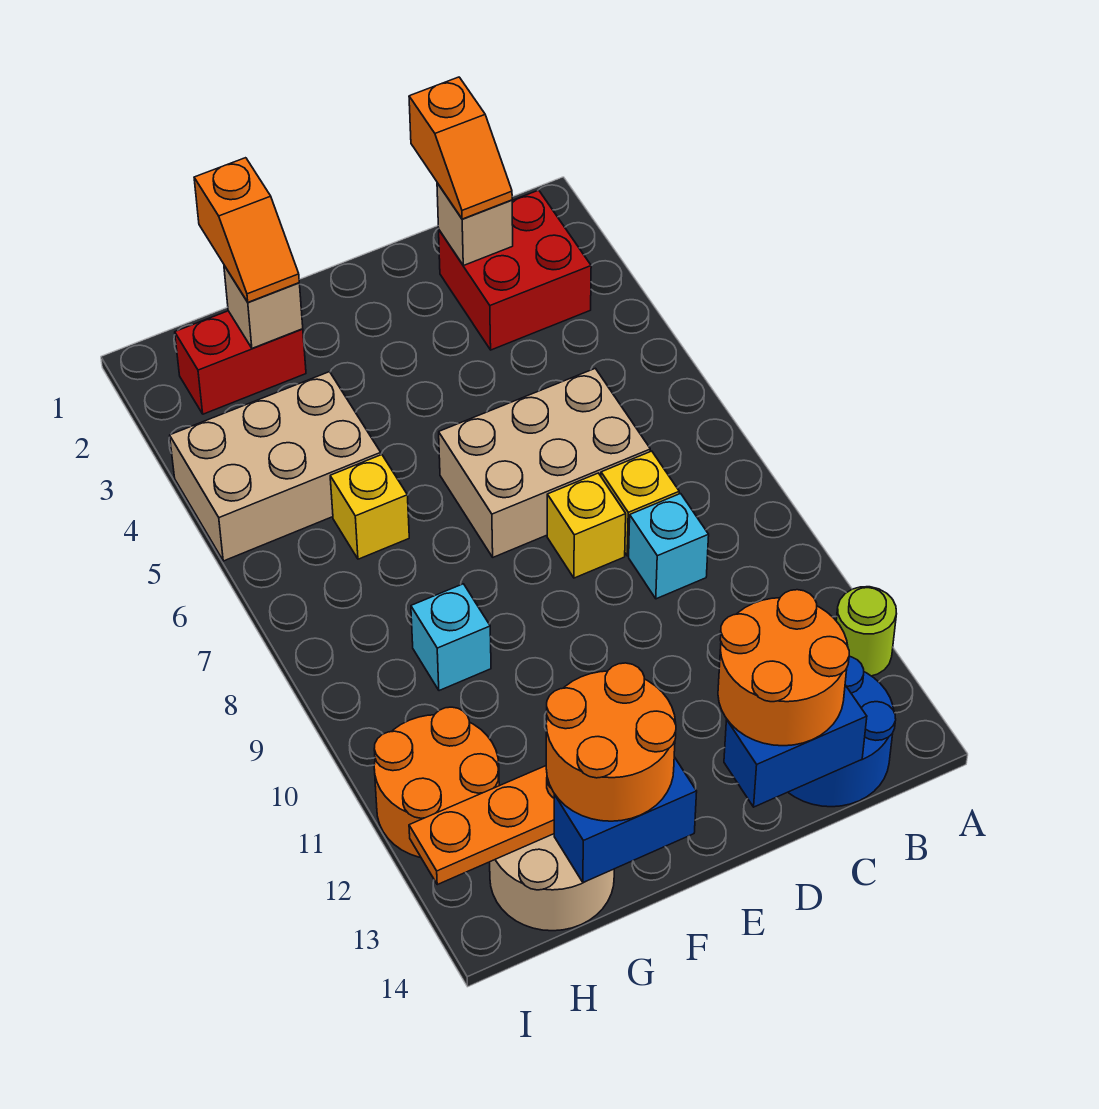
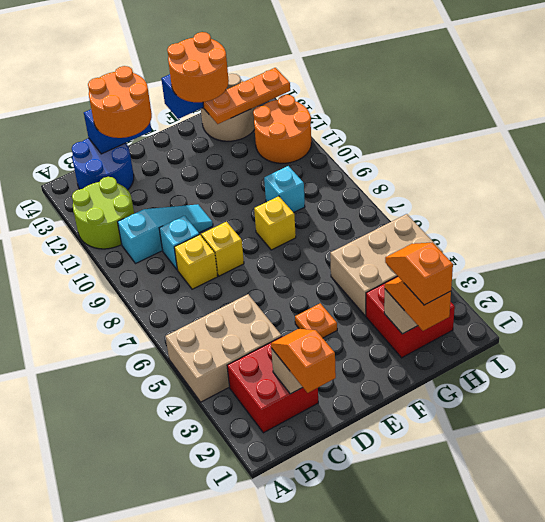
lime round brick A12 level 1 -> lime round brick A11:B12 level 1
none -> cyan slope B10:D10 level 1 top B
tan brick C6:E7 level 1 -> tan brick A4:C5 level 1
none -> orange plate E4 level 1
none -> orange slope G1:G2 level 4 top 1
red brick G2:H2 level 1 -> red brick G2:H3 level 1
yellow brick G6 level 1 -> yellow brick F8 level 1

